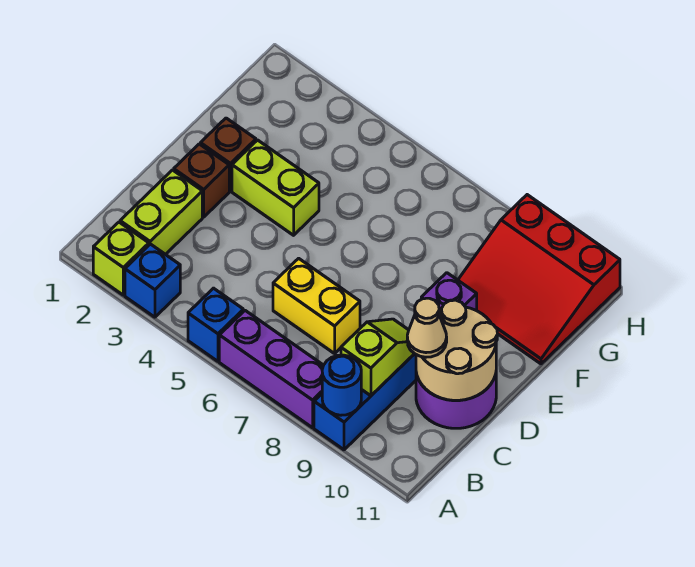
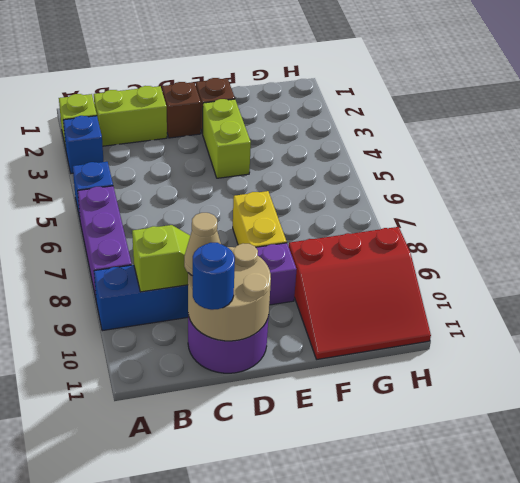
blue round brick A9 level 2 -> blue round brick C11 level 3
yellow brick C6:C7 level 1 -> yellow brick E7:E8 level 1
red slope F9:H11 level 1 top H -> red slope F9:H11 level 1 top 9

